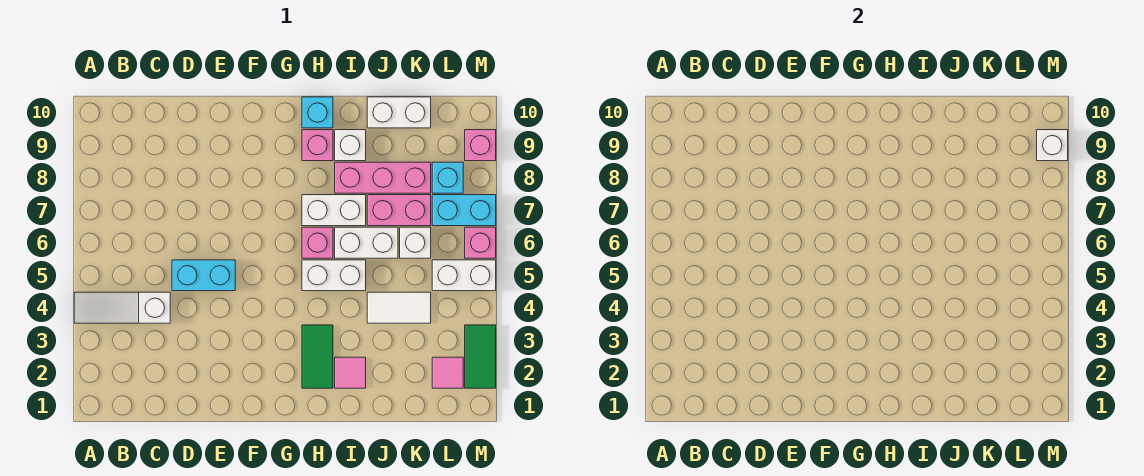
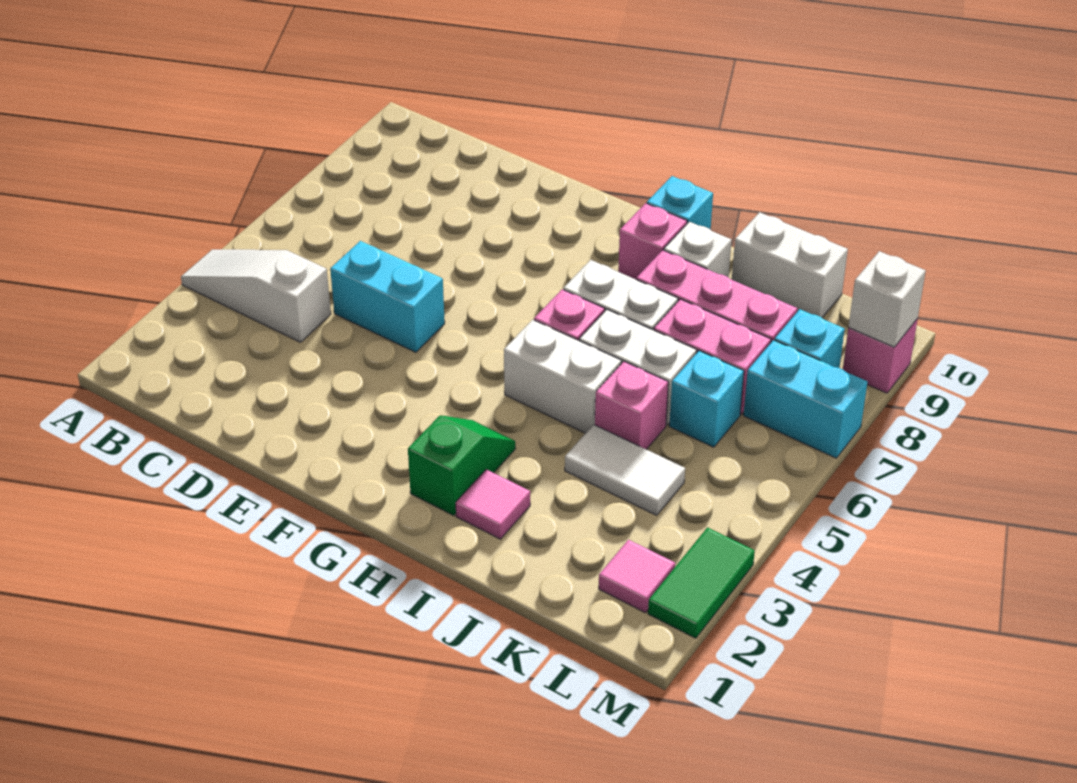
green tile H2:H3 level 1 -> green slope H2:H3 level 1 top 2
white brick K6 level 1 -> cyan brick K6 level 1
white brick L5:M5 level 1 -> none
pink brick M6 level 1 -> pink brick J5 level 1

